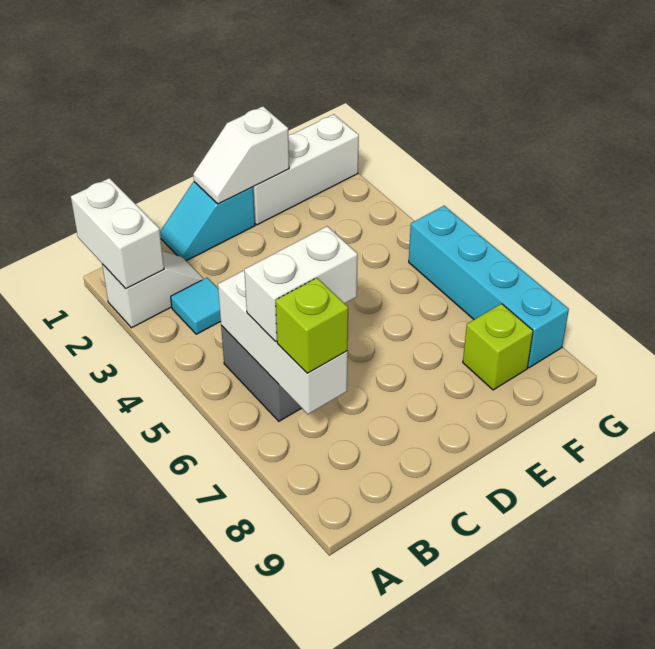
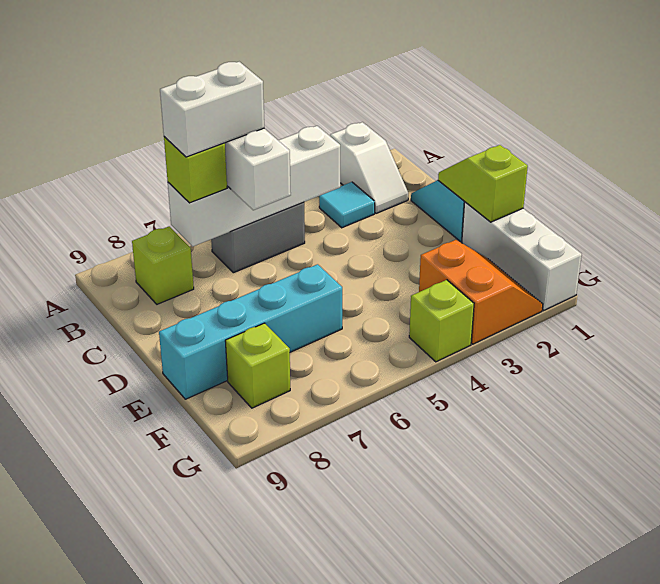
white brick A1:A2 level 2 -> white brick B6:B7 level 4
white brick B5:B7 level 2 -> white brick B4:B7 level 2
none -> lime brick B8 level 1
white slope D1:E1 level 2 top E -> lime slope D1:E1 level 2 top E
none -> orange slope F2:G3 level 1 top 3
none -> lime brick G4 level 1
cyan brick G5:G8 level 1 -> cyan brick E6:E9 level 1

